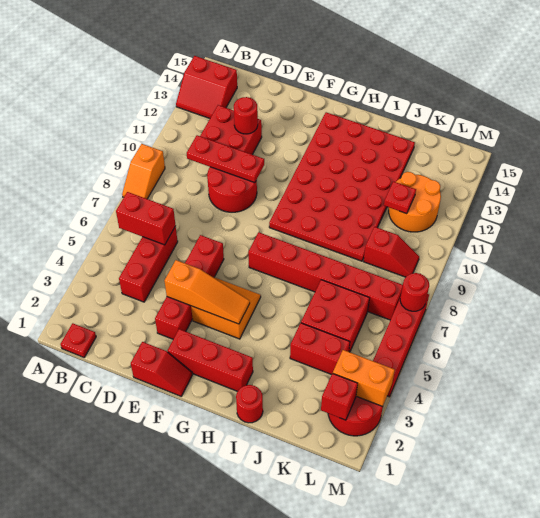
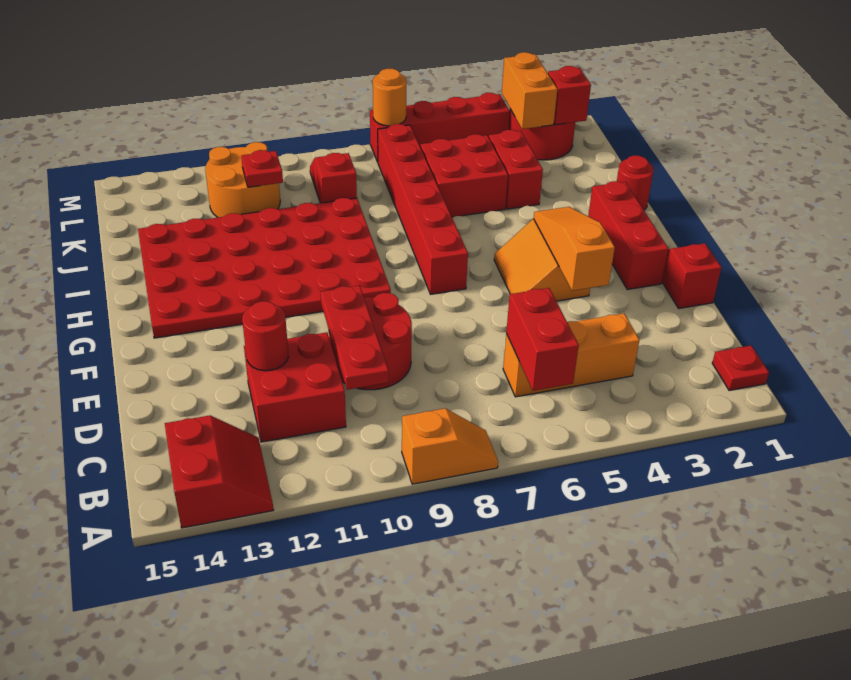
red brick C4:C6 level 1 -> orange brick C4:C6 level 1
red brick E3:E6 level 1 -> none
red round brick M7 level 2 -> orange round brick M7 level 2

